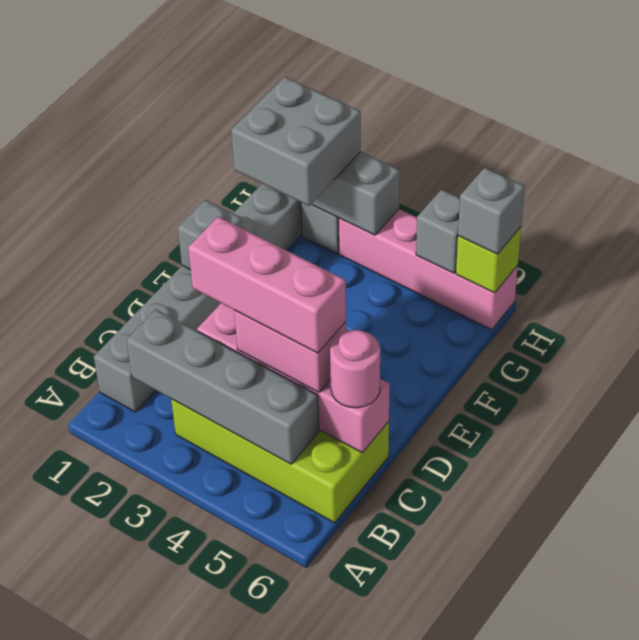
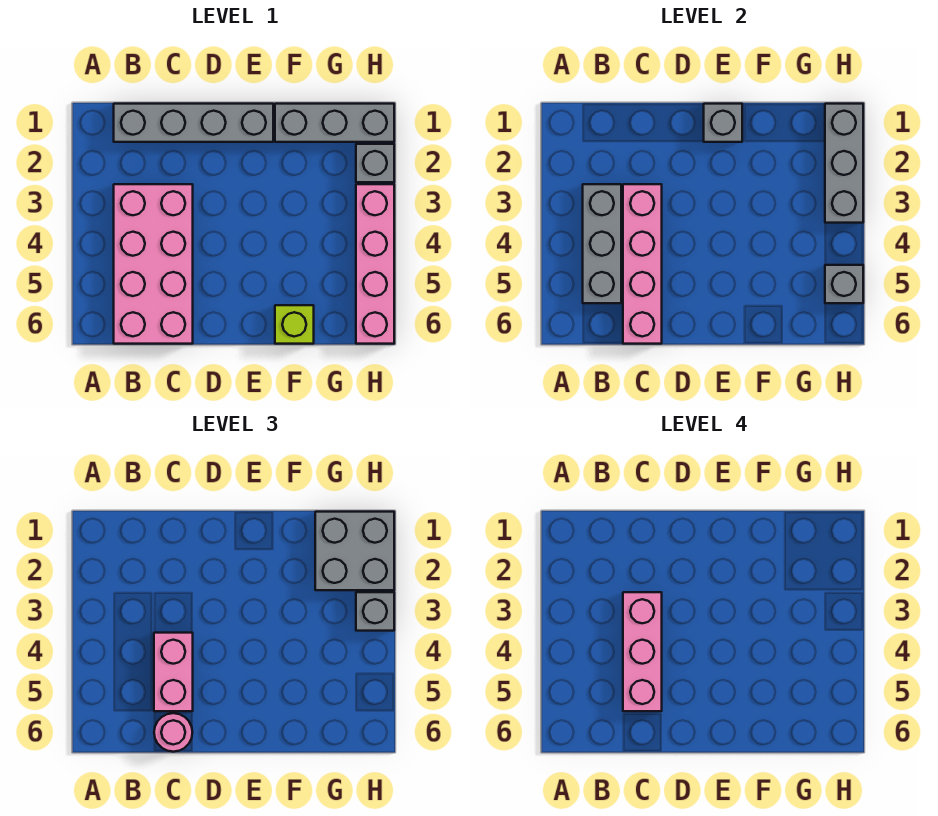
grey brick B2:B5 level 2 -> grey brick B3:B5 level 2
lime brick B3:C6 level 1 -> pink brick B3:C6 level 1
lime brick H6 level 2 -> lime brick F6 level 1
grey brick H6 level 3 -> grey brick H3 level 3

